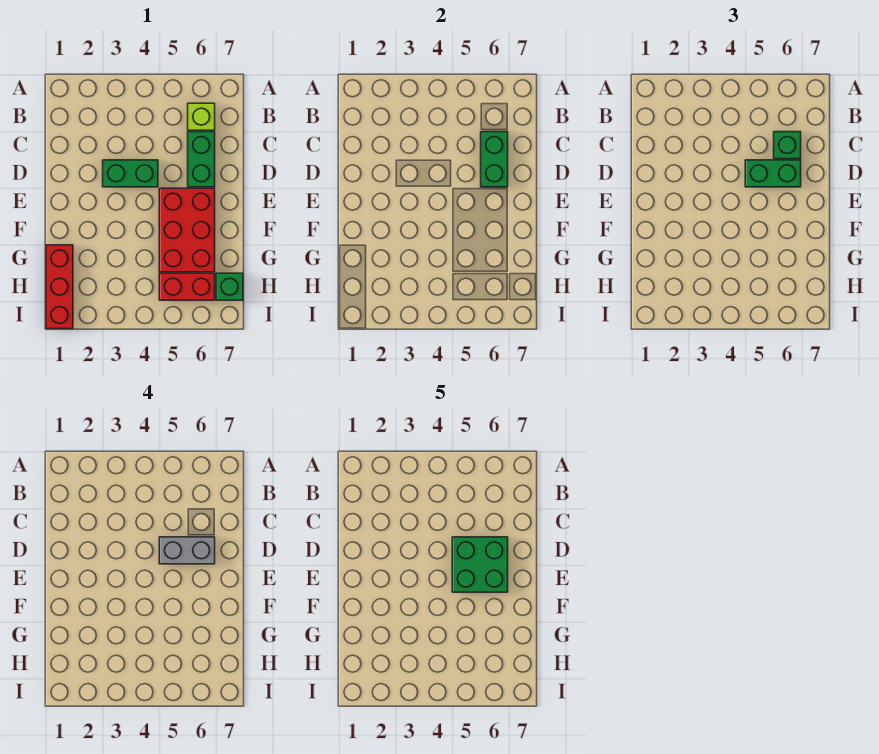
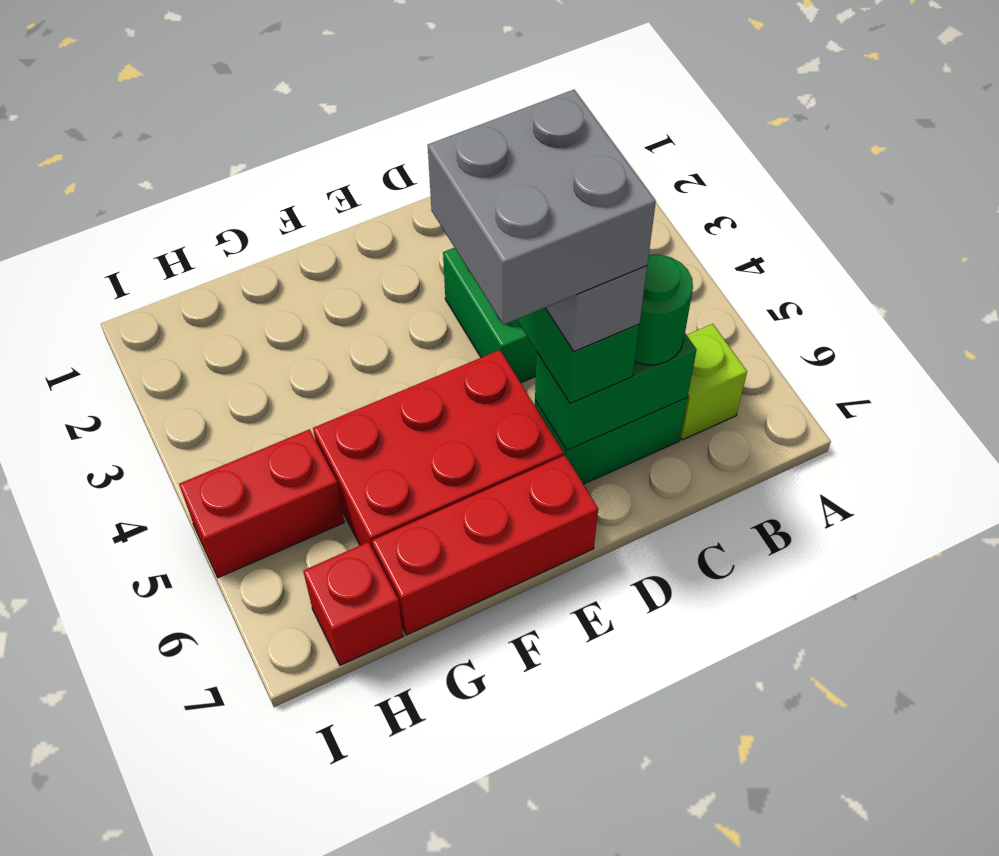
green brick C6 level 3 -> green round brick C6 level 3
green brick D5:E6 level 5 -> grey brick D5:E6 level 5
red brick G1:I1 level 1 -> red brick E7:G7 level 1
red brick H5:H6 level 1 -> red brick H5:I5 level 1
green brick H7 level 1 -> red brick H7 level 1

